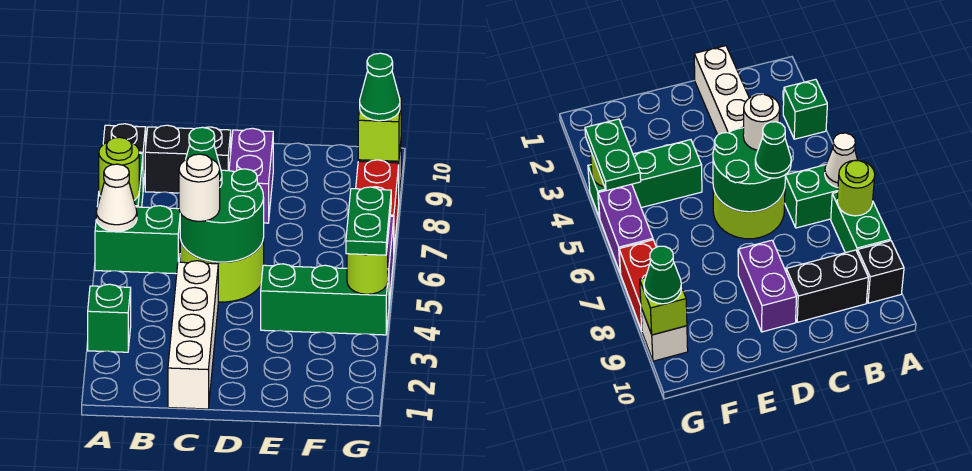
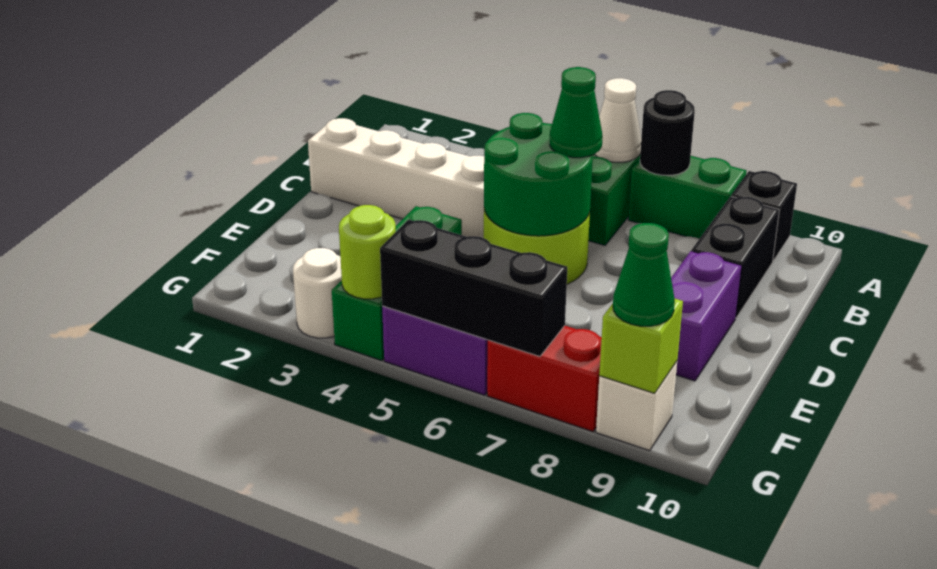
green brick A3 level 1 -> none
lime round brick A7 level 2 -> black round brick A7 level 2
white round brick C5 level 3 -> white round brick G3 level 1
purple brick D8:D9 level 1 -> purple brick D9:E9 level 1
green plate G4:G5 level 3 -> none
none -> black brick G5:G7 level 2

